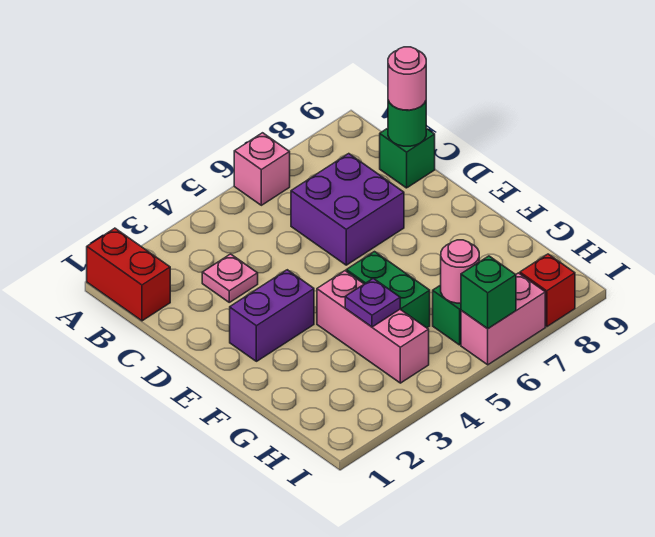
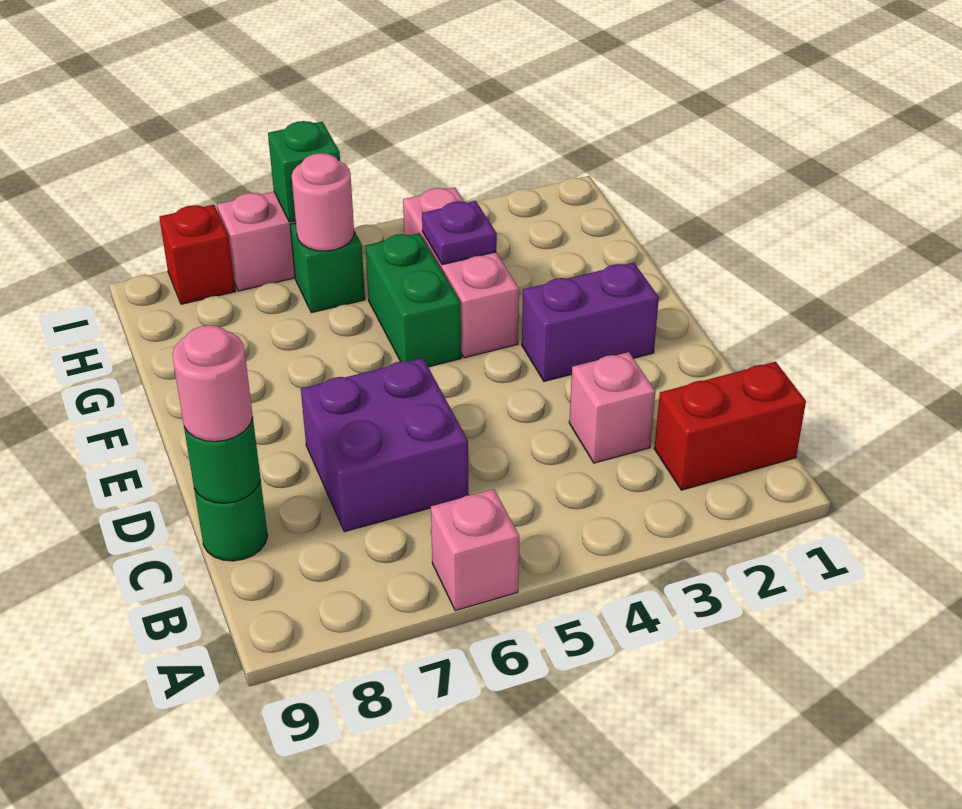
red brick A1:B1 level 1 -> red brick B1:B2 level 1
pink plate C3 level 1 -> pink brick C3 level 1
green brick C9 level 1 -> green round brick C9 level 1

